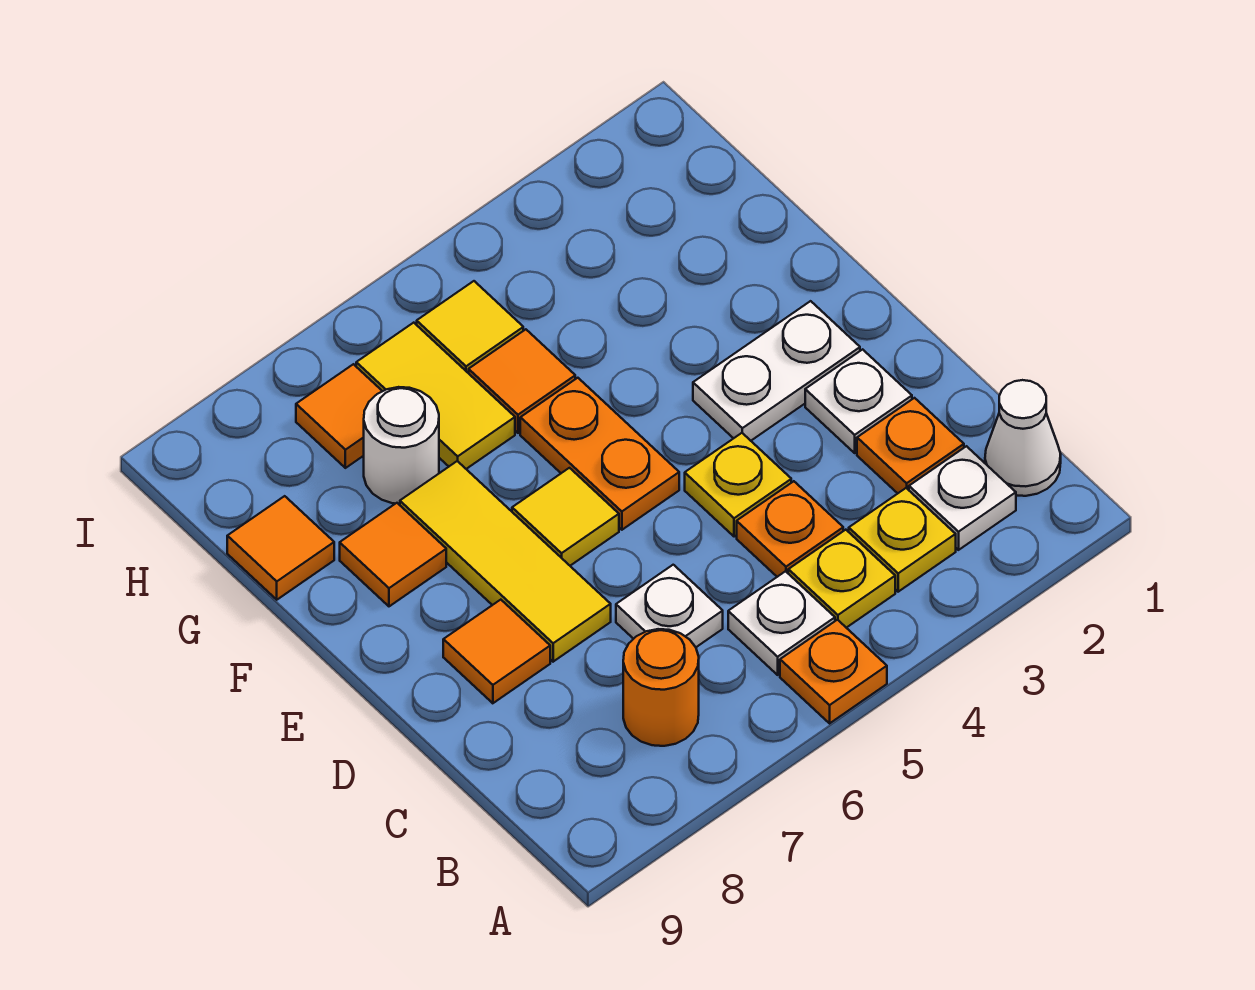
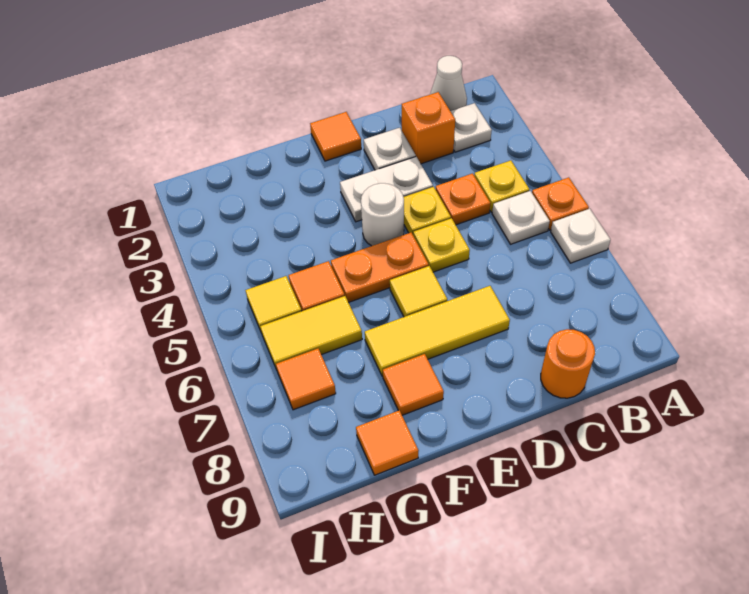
yellow plate B3 level 1 -> yellow plate D5 level 1
orange round brick B7 level 1 -> orange round brick C9 level 1
orange plate C2 level 1 -> orange brick C2 level 1
white plate C6 level 1 -> white plate A6 level 1
orange tile D8 level 1 -> orange tile E1 level 1
white plate E2:E3 level 1 -> white plate D3:E3 level 1
white round brick G7 level 1 -> white round brick E4 level 1

